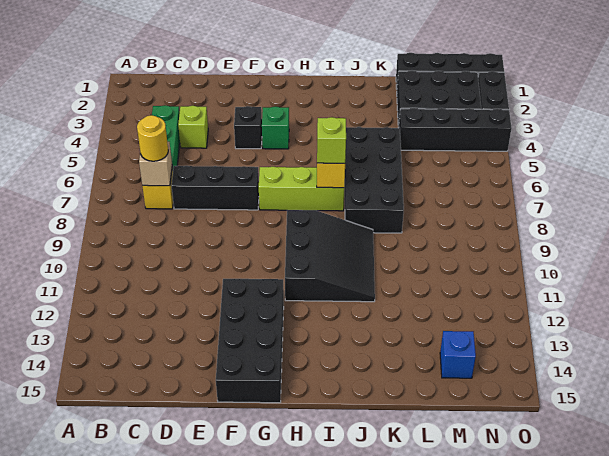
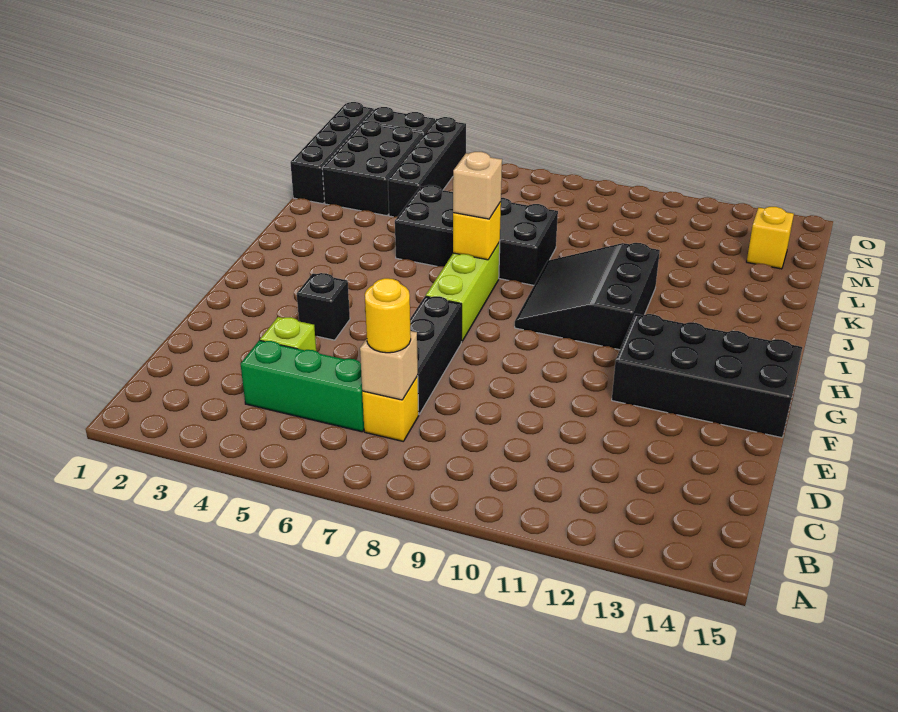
green brick G4 level 1 -> none
black slope H9:J11 level 1 top H -> black slope H9:J11 level 1 top 11
lime brick I7 level 3 -> tan brick I7 level 3
blue brick M14 level 1 -> yellow brick M14 level 1

